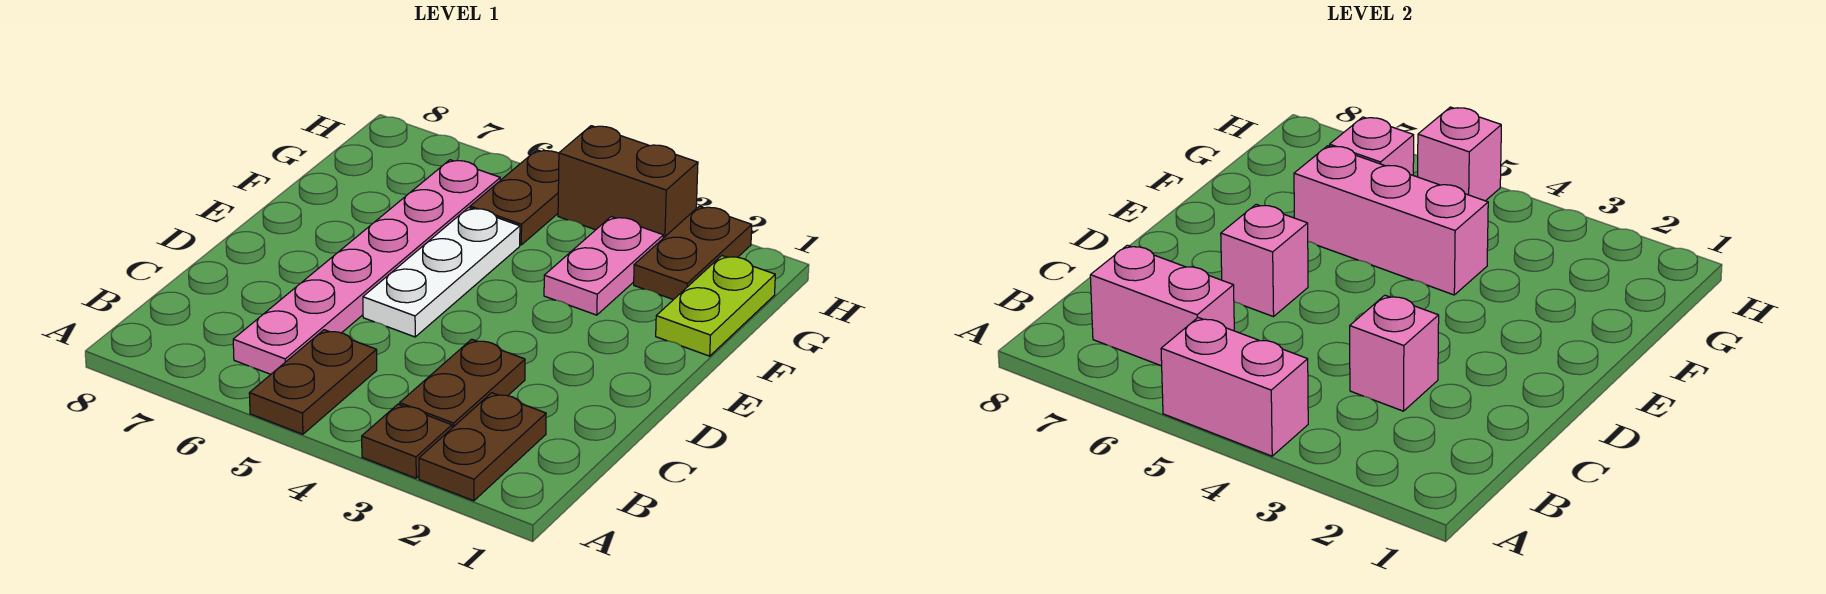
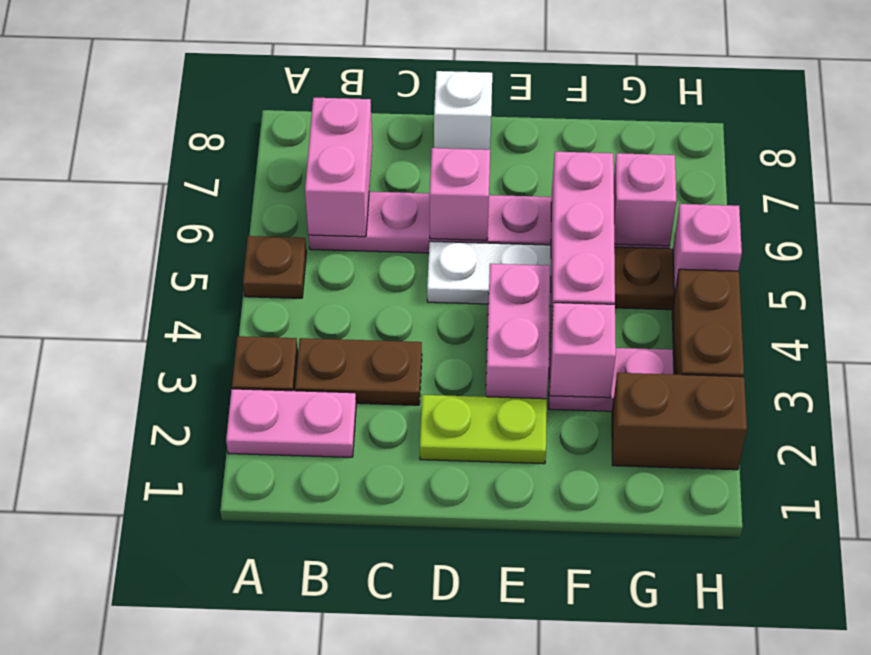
brown plate A2:B2 level 1 -> pink plate A2:B2 level 1
pink brick A4:A5 level 2 -> pink brick E3:E4 level 1
brown plate A5:B5 level 1 -> brown plate A5 level 1
pink brick C3 level 2 -> pink brick F3 level 2
none -> white brick D8 level 1
lime plate F1:G1 level 1 -> lime plate D2:E2 level 1
brown plate G2:H2 level 1 -> brown brick G2:H2 level 1

